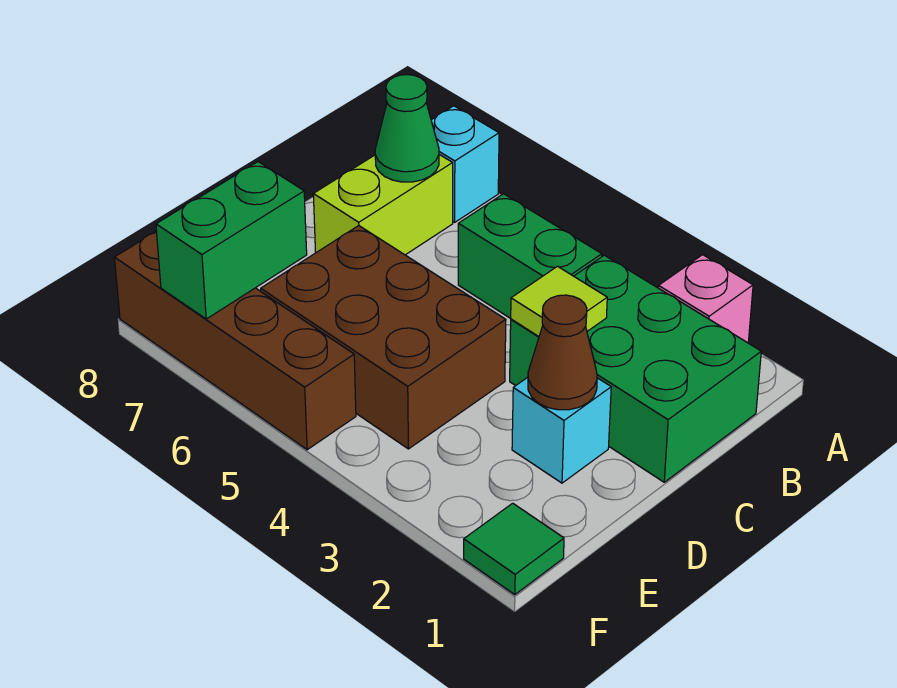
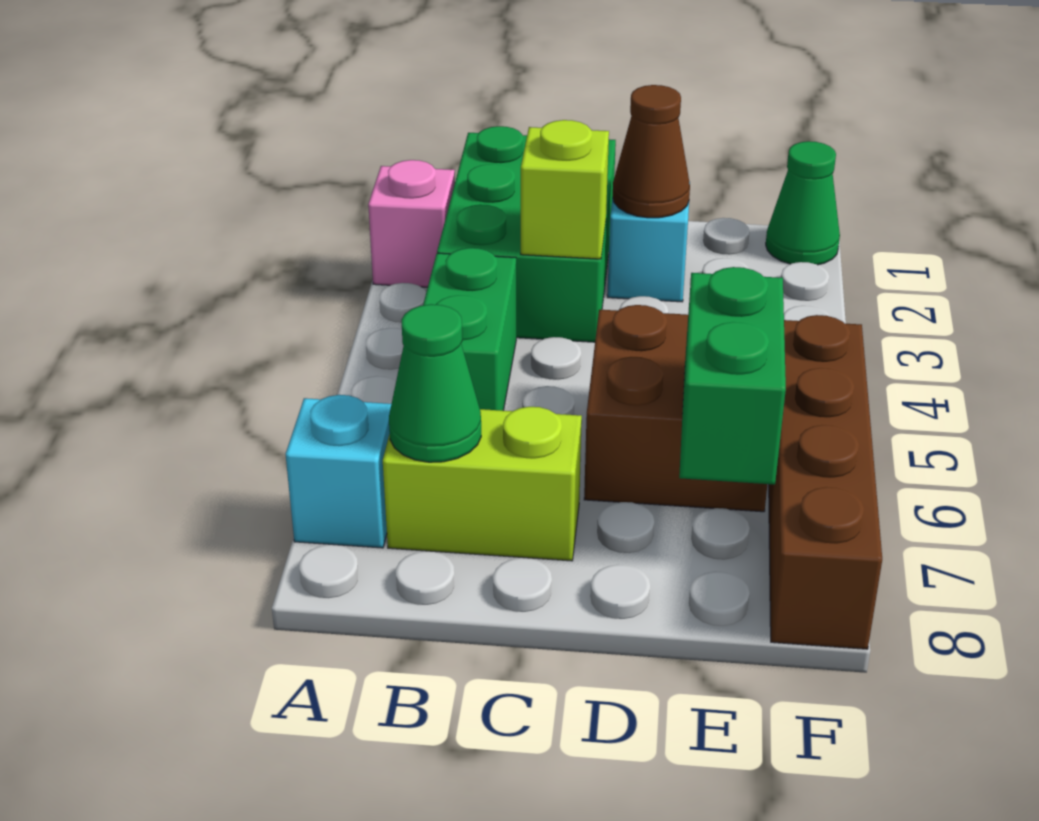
lime tile C3 level 2 -> lime brick C3 level 2
brown brick D4:E6 level 1 -> brown brick D5:E6 level 1
green brick E7:F7 level 2 -> green brick E6:E7 level 2
green tile F1 level 1 -> green cone F1 level 1

